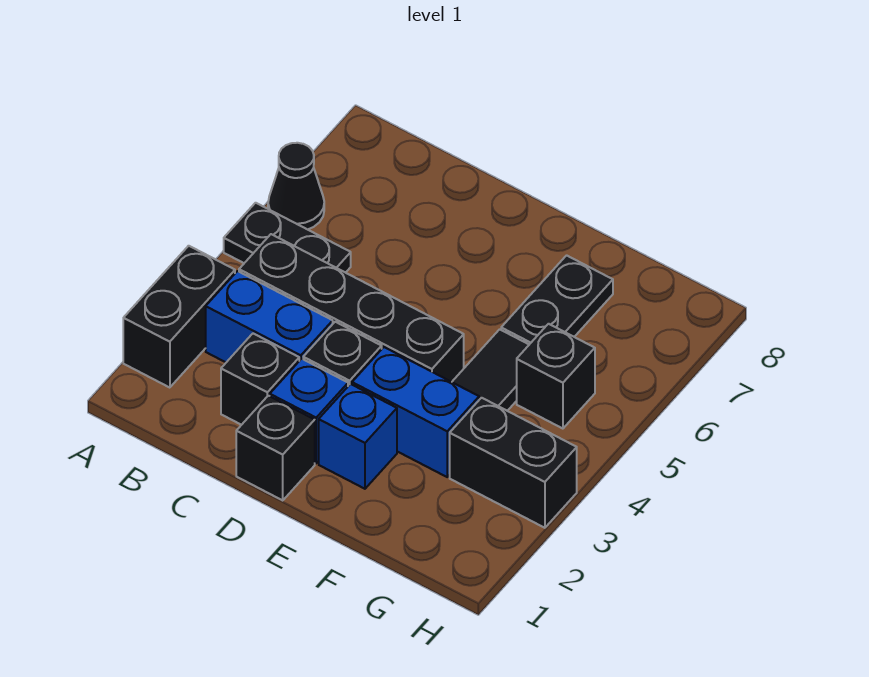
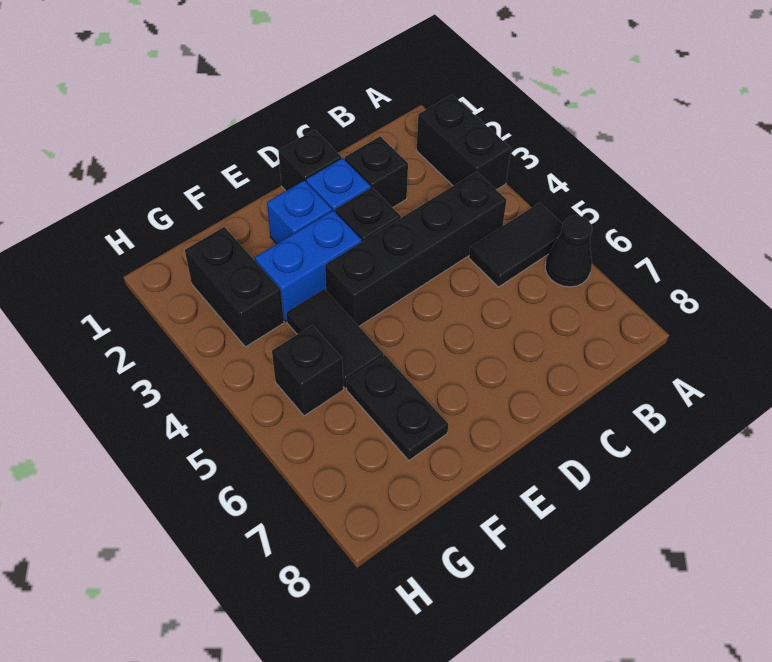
black plate A5:B5 level 1 -> black tile A5:B5 level 1
blue brick B3:C3 level 1 -> none
black brick G3:H3 level 1 -> black brick G2:G3 level 1

